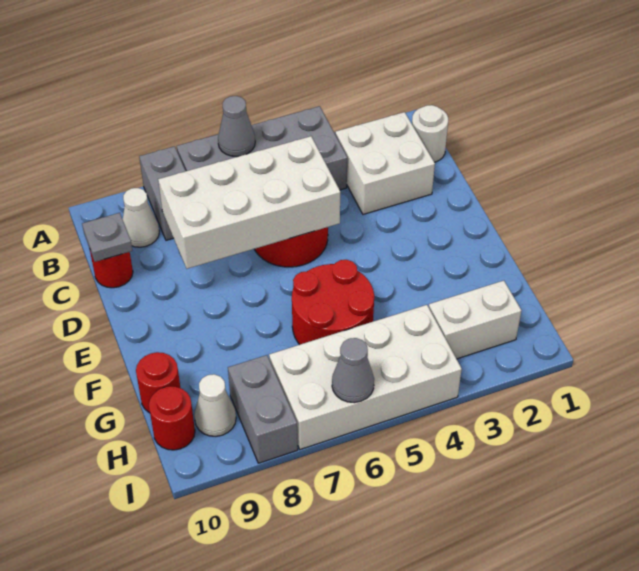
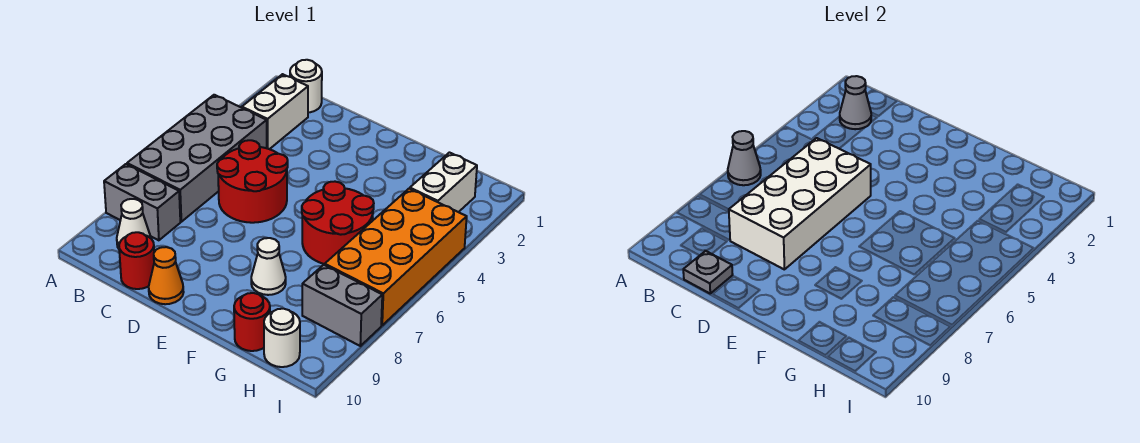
white brick B2:C3 level 1 -> white brick B2:B3 level 1
none -> orange cone D10 level 1
white brick H4:I7 level 1 -> orange brick H4:I7 level 1
white cone H9 level 1 -> white cone F8 level 1
red round brick H10 level 1 -> white round brick H10 level 1
grey cone I6 level 2 -> grey cone B2 level 2

